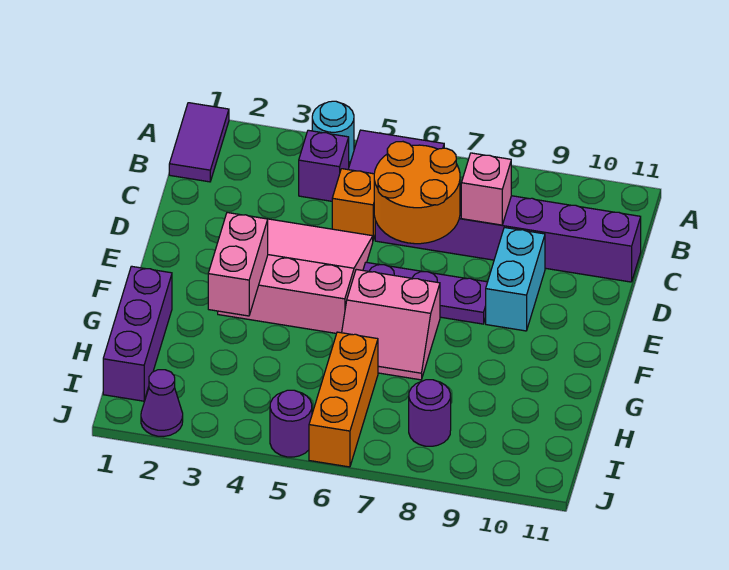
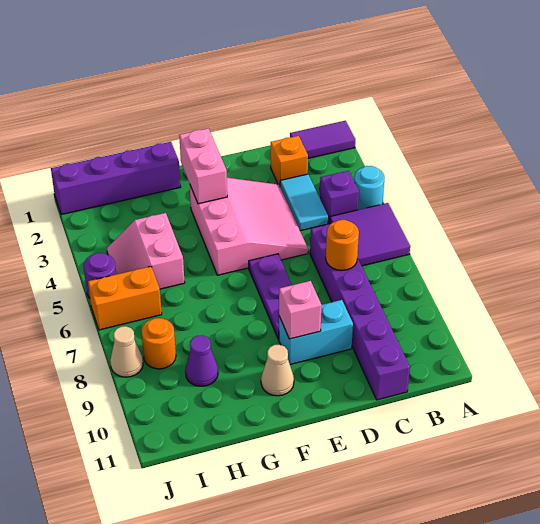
none -> cyan tile C3:C4 level 1
orange brick C5 level 1 -> orange brick C2 level 1
orange round brick C6:D7 level 2 -> orange round brick C7 level 2
pink brick C8 level 2 -> pink brick E9 level 2
pink brick F3:G3 level 2 -> pink brick F2:F3 level 2
pink slope F6:G7 level 1 top F -> pink slope H4:I5 level 1 top H
none -> tan cone F10 level 1
purple brick G1:I1 level 1 -> purple brick G1:J1 level 1
orange brick H6:J6 level 1 -> orange brick I6:J6 level 1
purple round brick I8 level 1 -> orange round brick I8 level 1
purple cone J2 level 1 -> purple cone H9 level 1
none -> tan cone J8 level 1

